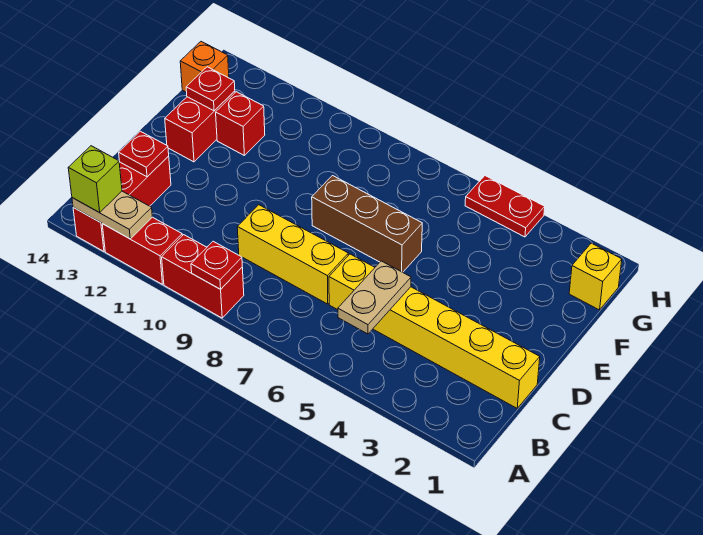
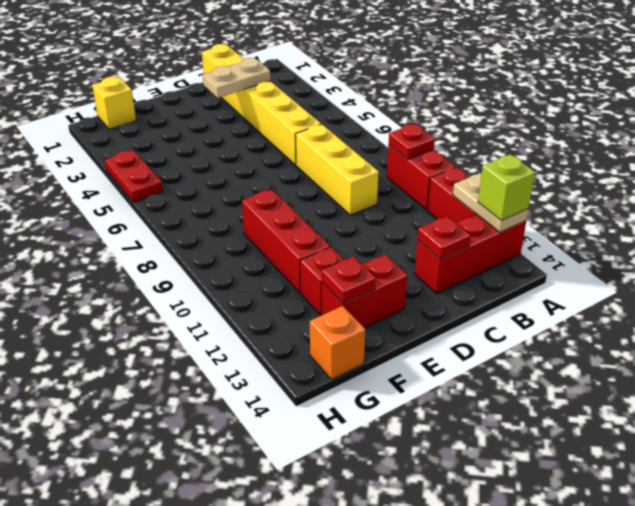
tan plate B5:C5 level 2 -> tan plate C3:D3 level 2
brown brick E6:E8 level 1 -> none
none -> red brick F9:F11 level 1

